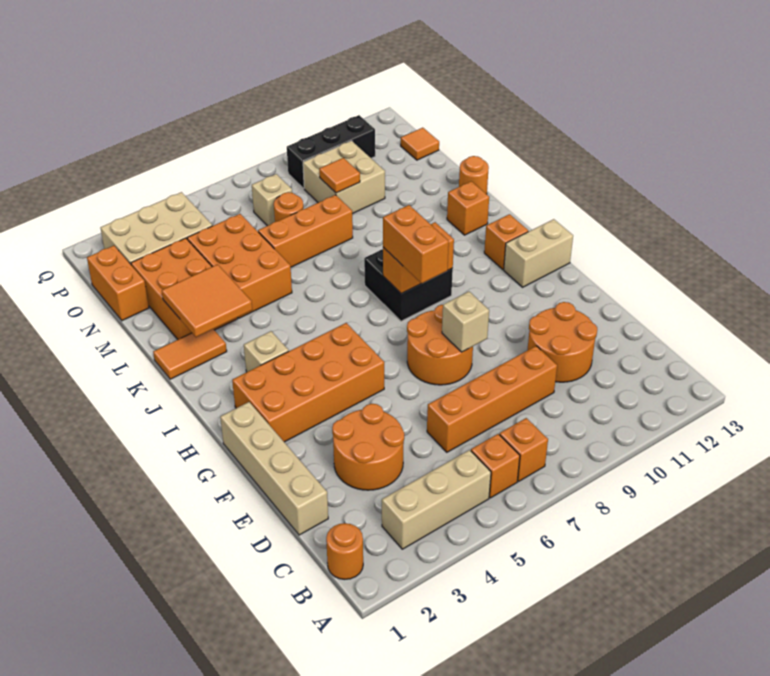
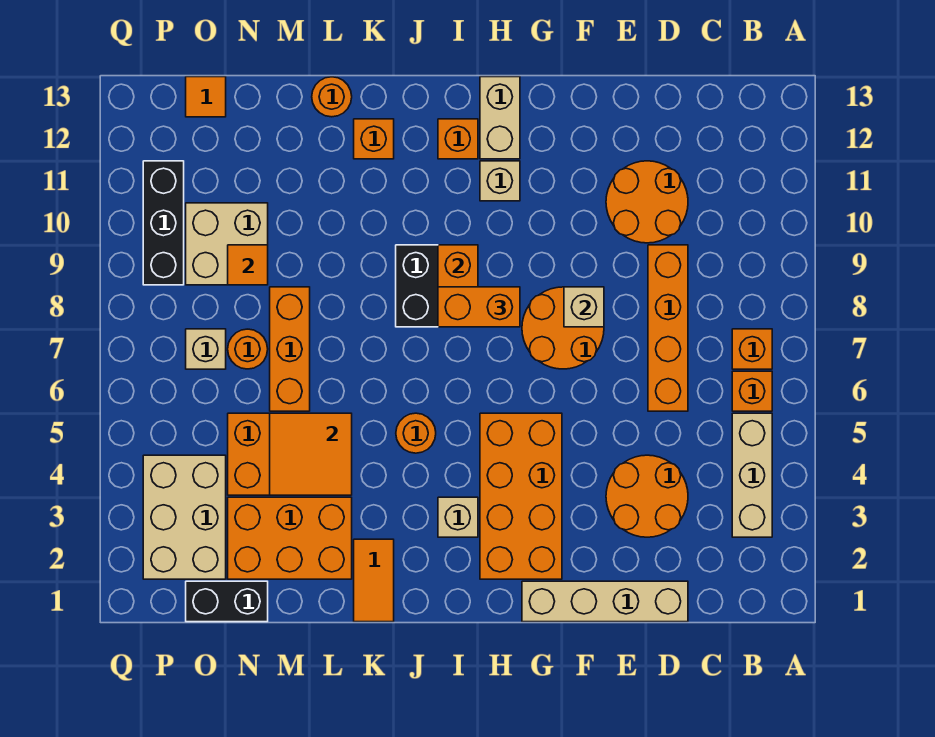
orange round brick B1 level 1 -> orange round brick J5 level 1
none -> tan brick H11 level 1
orange tile K2:L3 level 2 -> orange tile L4:M5 level 2
orange brick N1:O1 level 1 -> black brick N1:O1 level 1

